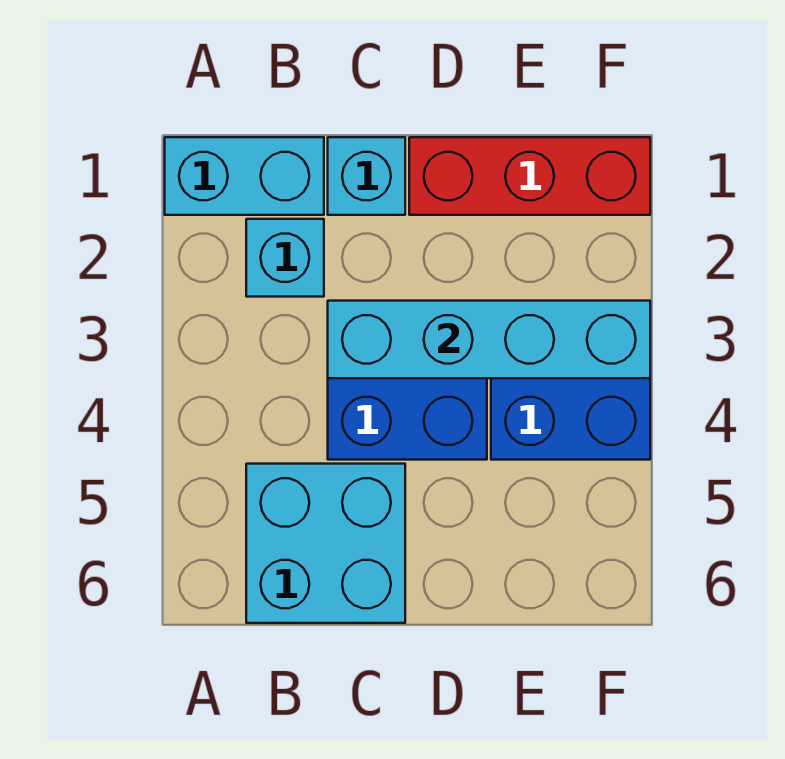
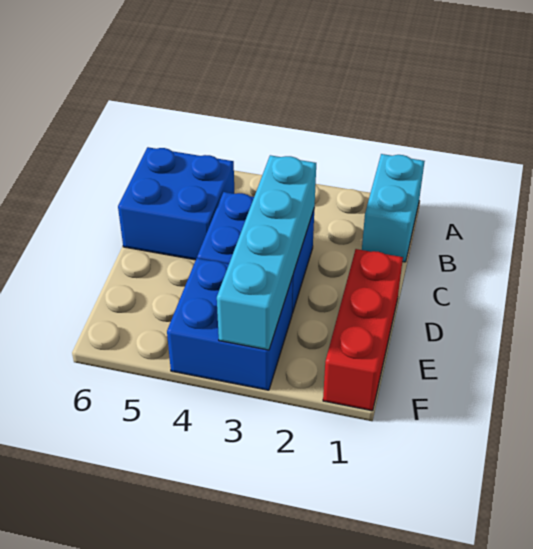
cyan brick B2 level 1 -> none
cyan brick B5:C6 level 1 -> blue brick B5:C6 level 1
cyan brick C1 level 1 -> none

